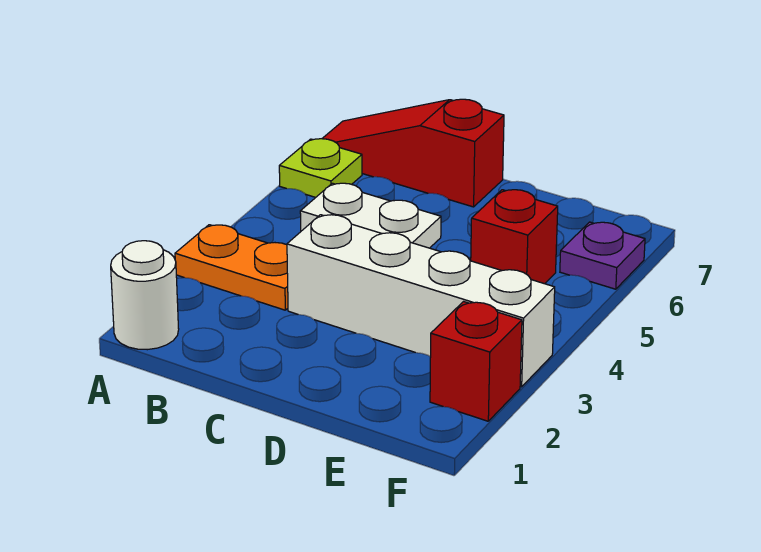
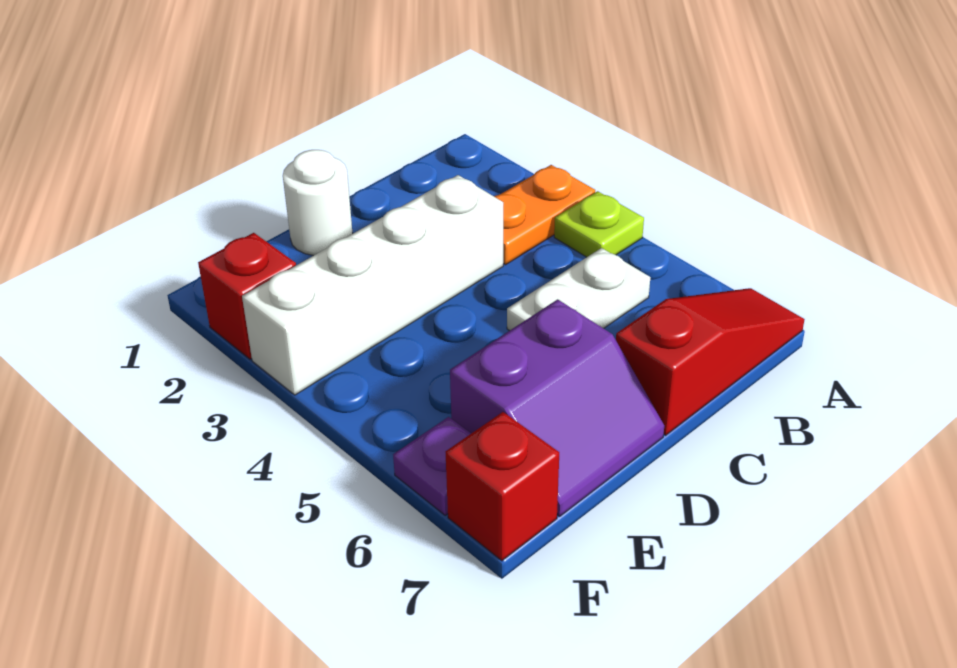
white round brick A1 level 1 -> white round brick D1 level 1
lime plate A6 level 1 -> lime plate A4 level 1
none -> purple slope D6:E7 level 1 top 6
red brick E5 level 1 -> red brick F7 level 1

